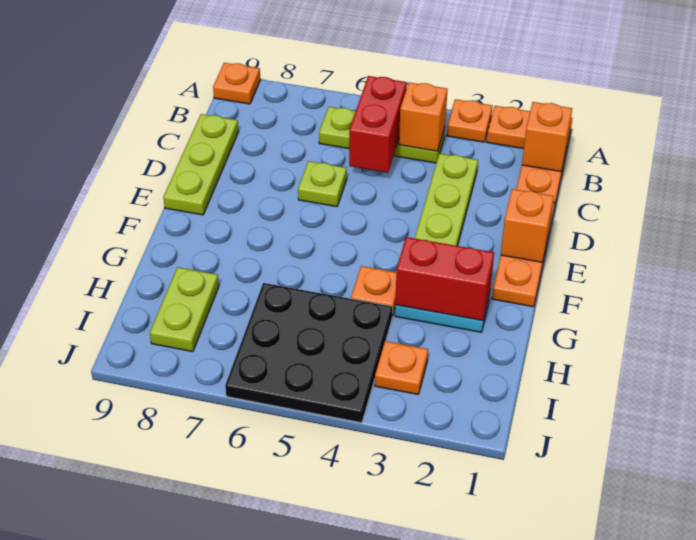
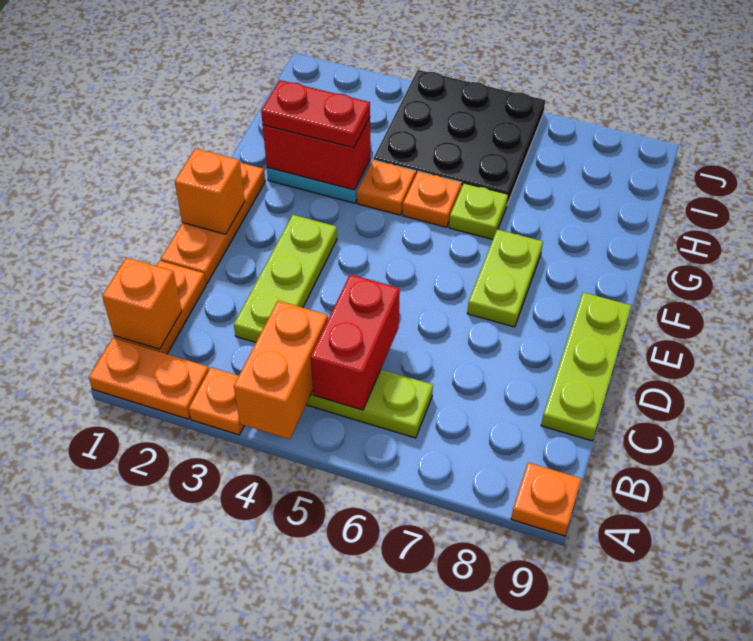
orange brick B4 level 2 -> orange brick A4:B4 level 2
lime plate D6 level 1 -> lime plate G6 level 1
none -> red plate G2:G3 level 3
lime plate H8:I8 level 1 -> lime plate E7:F7 level 1
orange plate I3 level 1 -> orange plate G5 level 1

